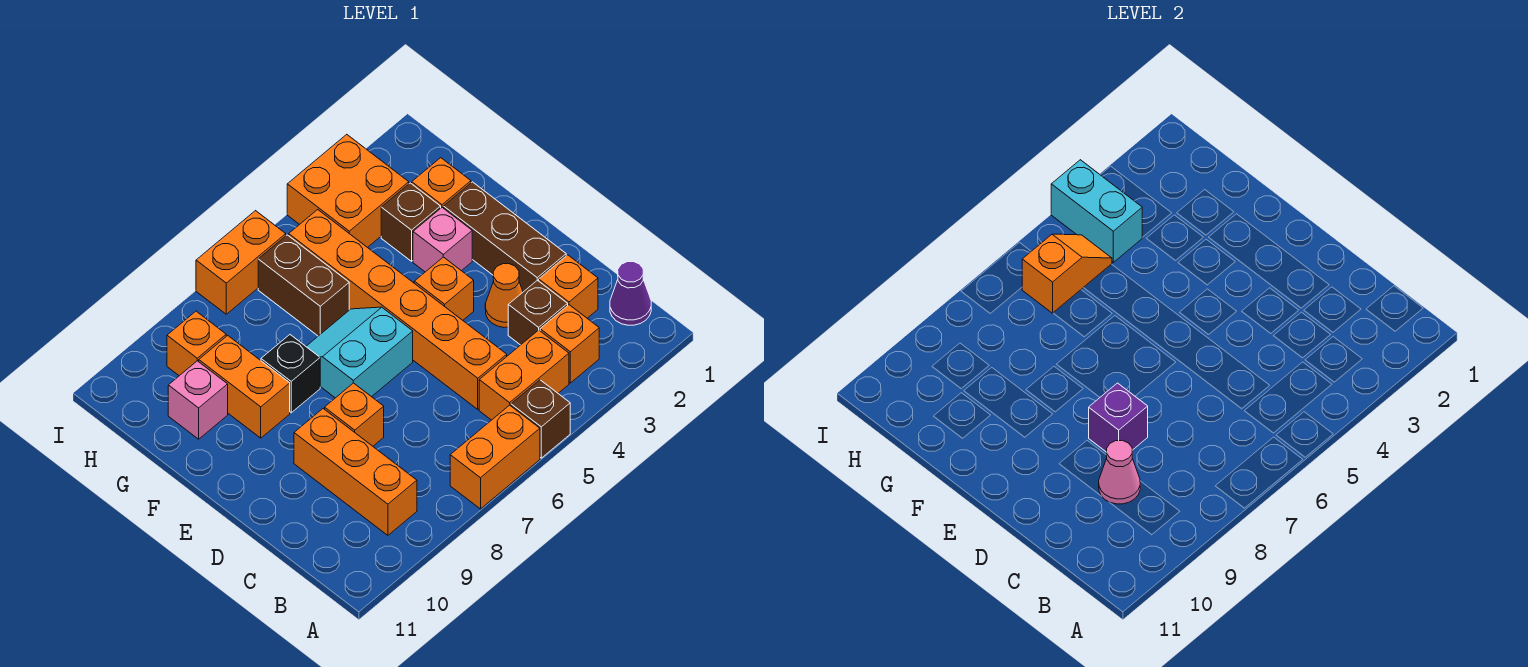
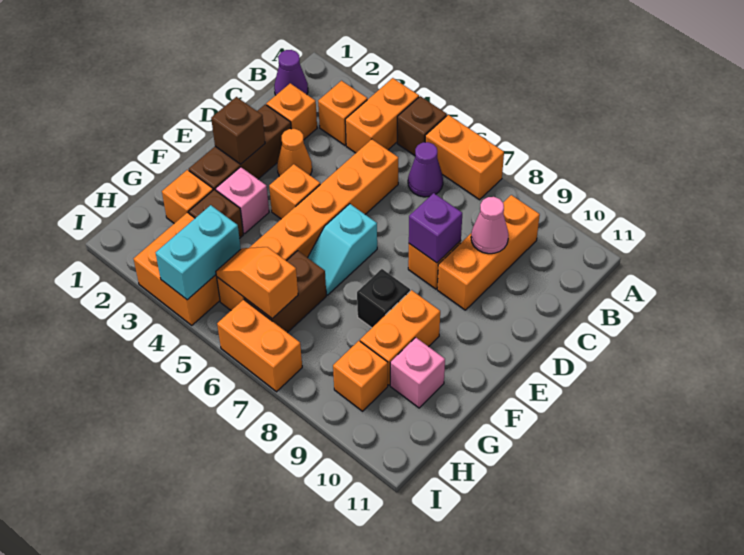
orange brick B4:B5 level 1 -> orange brick A4:B4 level 1
none -> purple cone B6 level 1
brown brick C3 level 1 -> brown brick E2 level 2
cyan slope E6:F7 level 1 top E -> cyan slope E6:F6 level 1 top E

